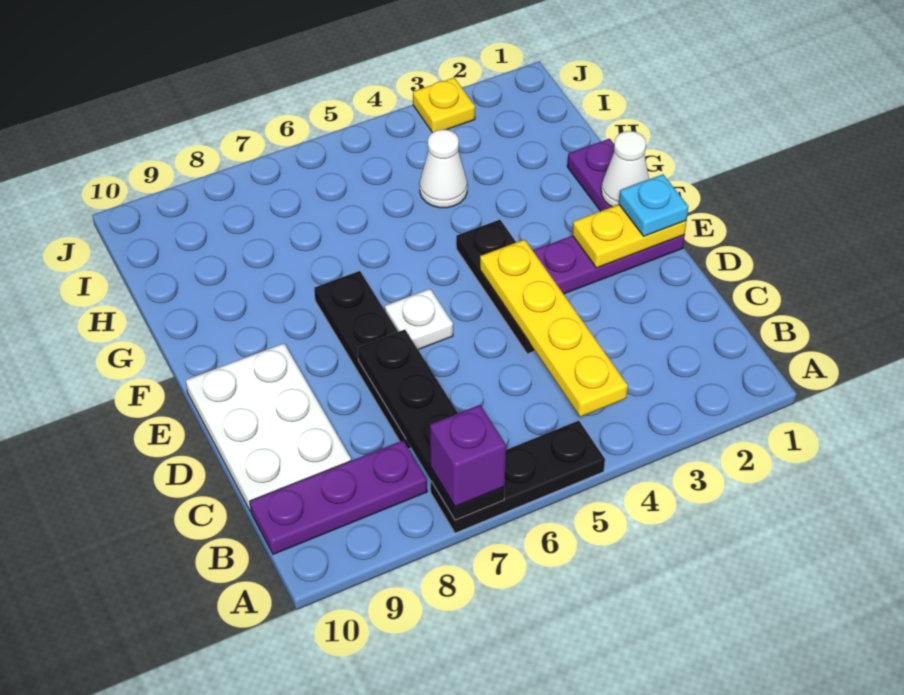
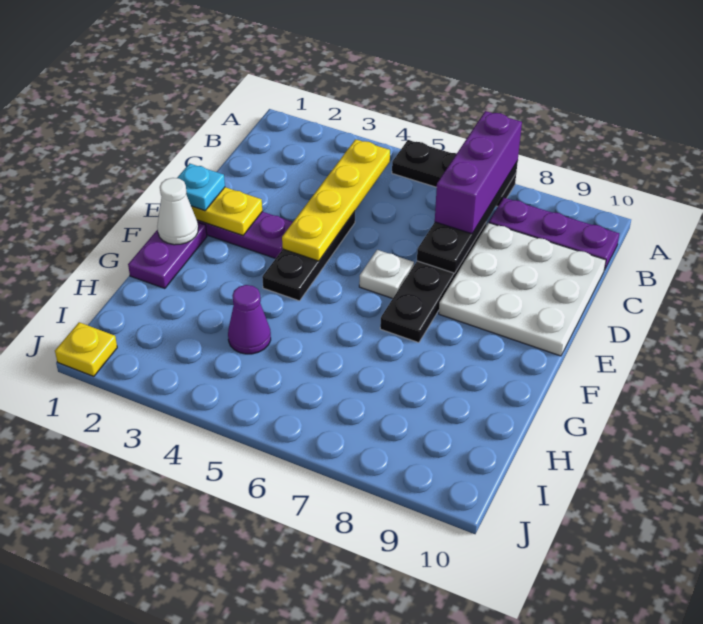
purple brick A7 level 3 -> purple brick A7:C7 level 3
white plate C9:E10 level 1 -> white plate C8:E10 level 1
white cone H4 level 1 -> purple cone H4 level 1
yellow plate J3 level 1 -> yellow plate J1 level 1

